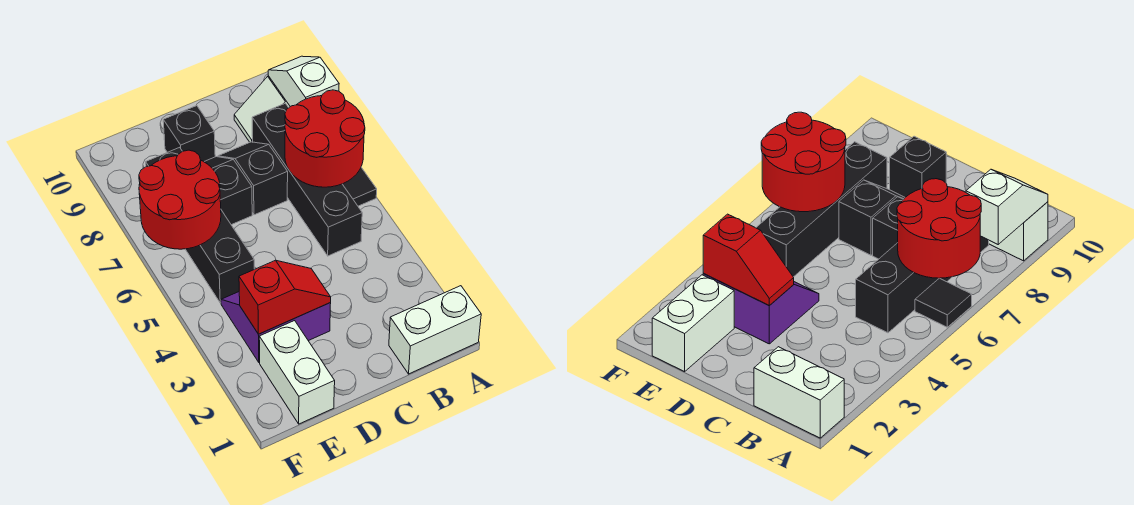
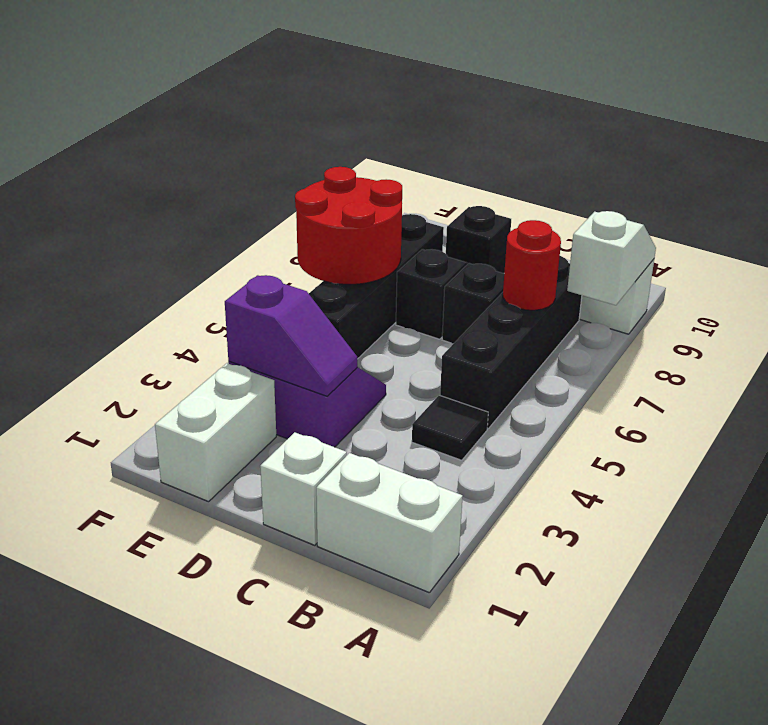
black tile A6 level 1 -> black tile B4 level 1
red round brick A6:B7 level 2 -> red round brick B7 level 2
none -> white brick C1 level 1
red slope D3:E3 level 2 top E -> purple slope D3:E3 level 2 top E

